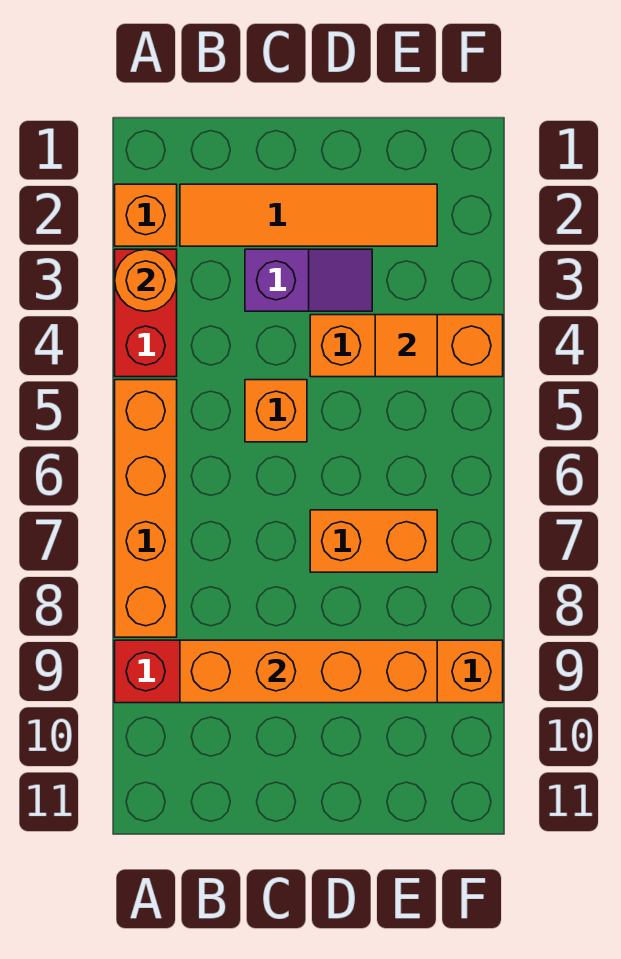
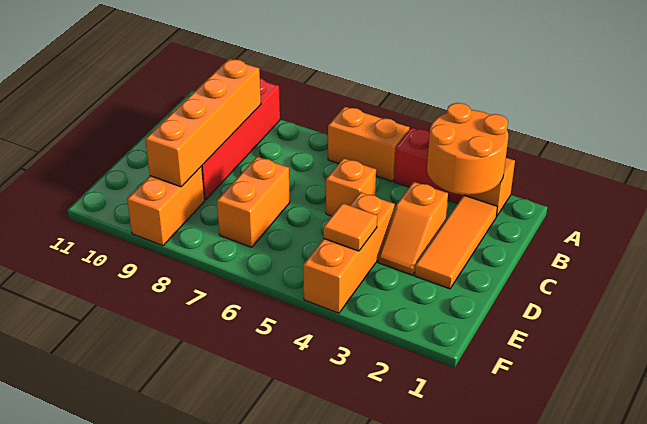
orange round brick A3 level 2 -> orange round brick A2:B3 level 2
orange brick A5:A8 level 1 -> orange brick A5:A6 level 1
orange tile B2:E2 level 1 -> orange tile B2:D2 level 1
purple slope C3:D3 level 1 top C -> orange slope C3:D3 level 1 top C

